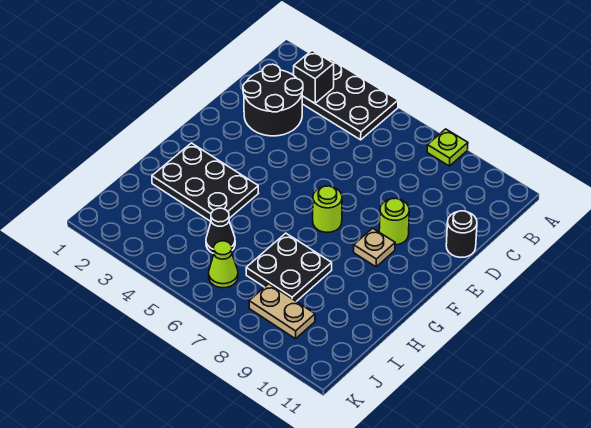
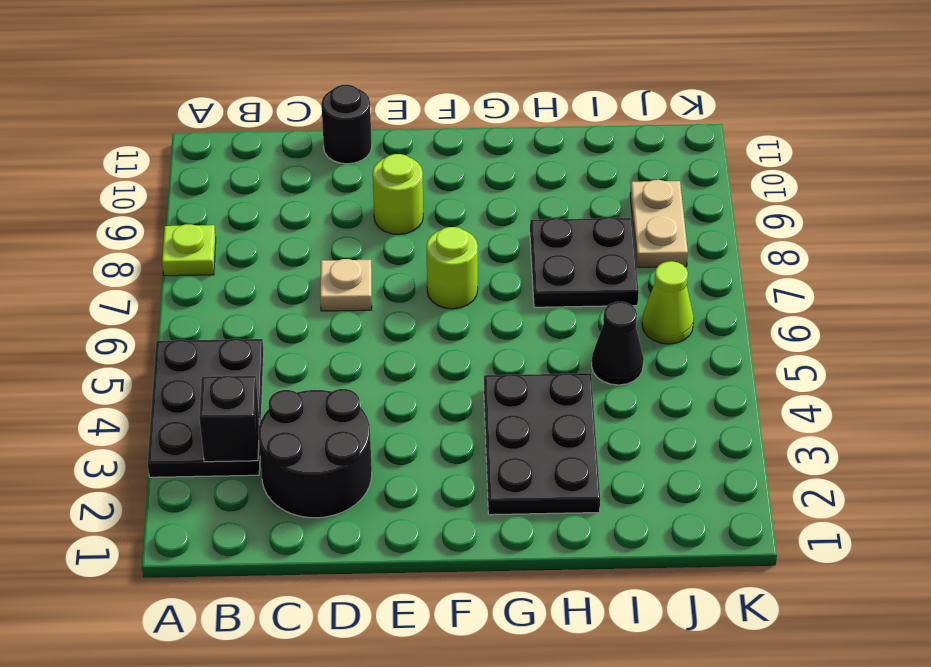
tan plate F9 level 1 -> tan plate D7 level 1

